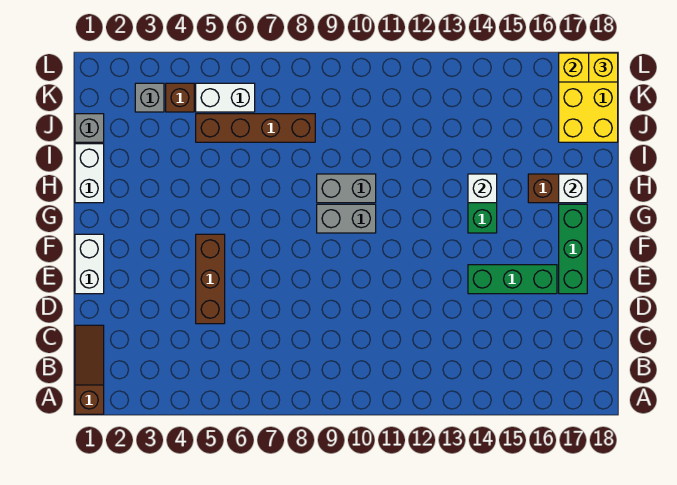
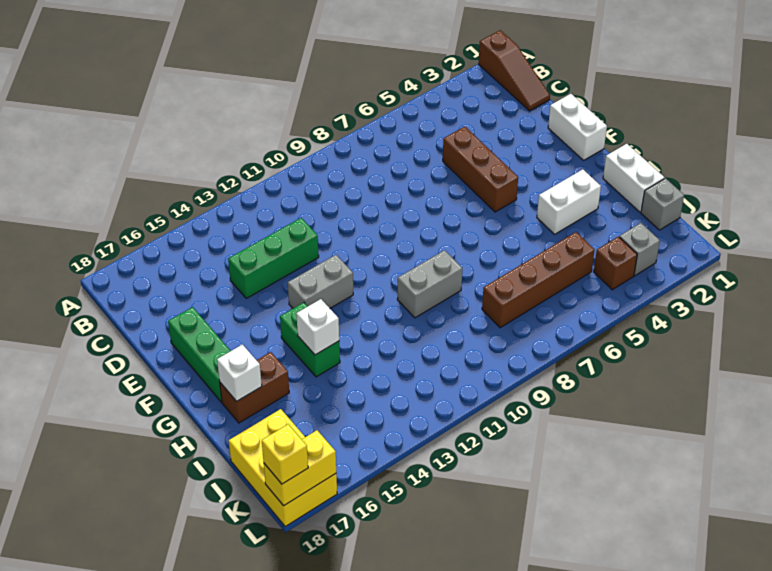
green brick E14:E16 level 1 -> green brick D12:D14 level 1
grey brick G9:G10 level 1 -> grey brick F12:F13 level 1
white brick K5:K6 level 1 -> white brick H3:H4 level 1

